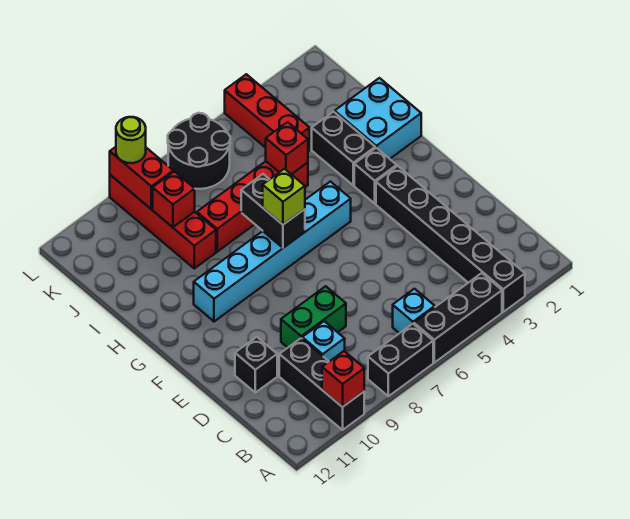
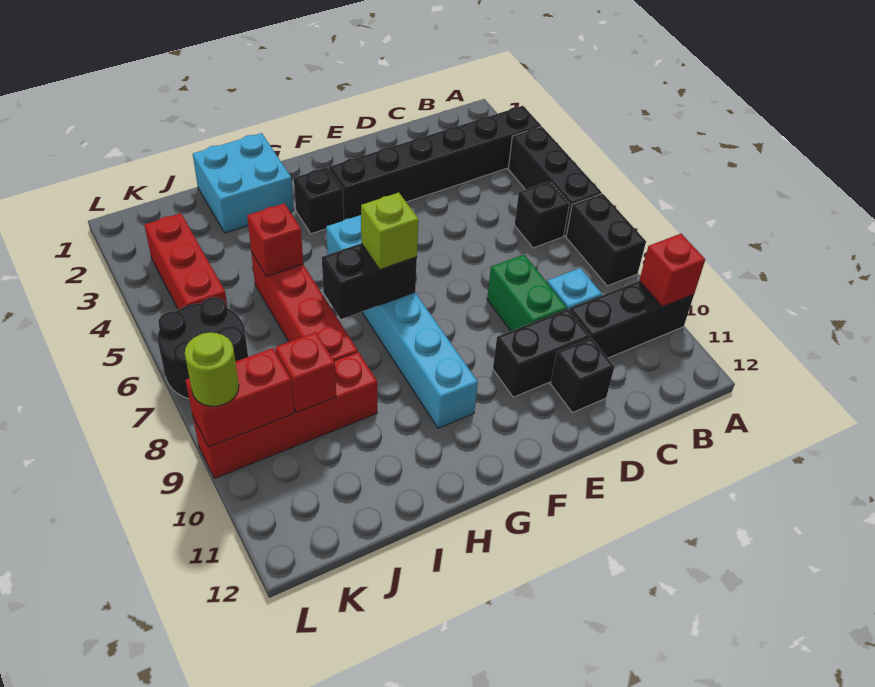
cyan brick B6 level 1 -> black brick B6 level 1
black brick H3:I3 level 1 -> black brick D10:E10 level 1
red brick J4:L4 level 1 -> red brick K3:K5 level 1

